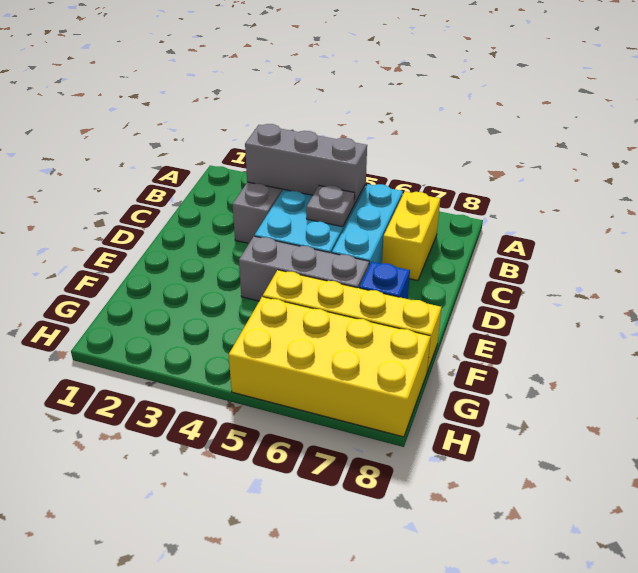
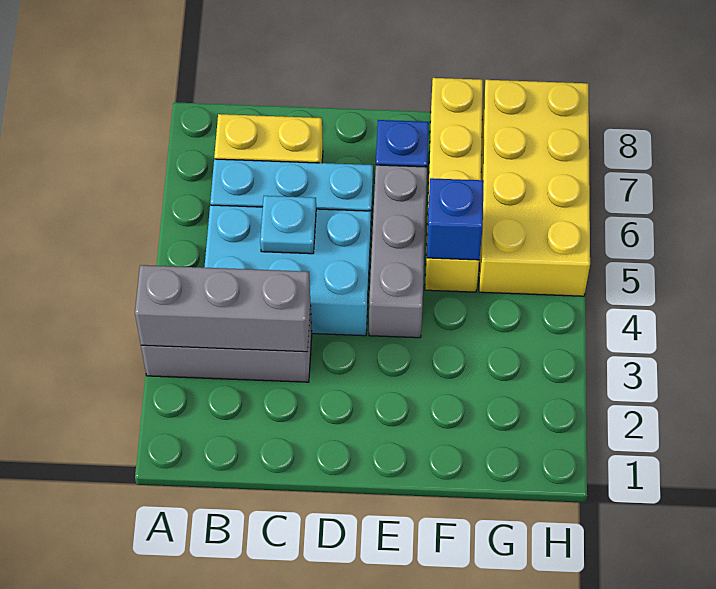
grey brick B3:B5 level 2 -> grey brick A3:C3 level 2
grey plate C5 level 2 -> cyan plate C5 level 2
none -> blue brick F5 level 2

